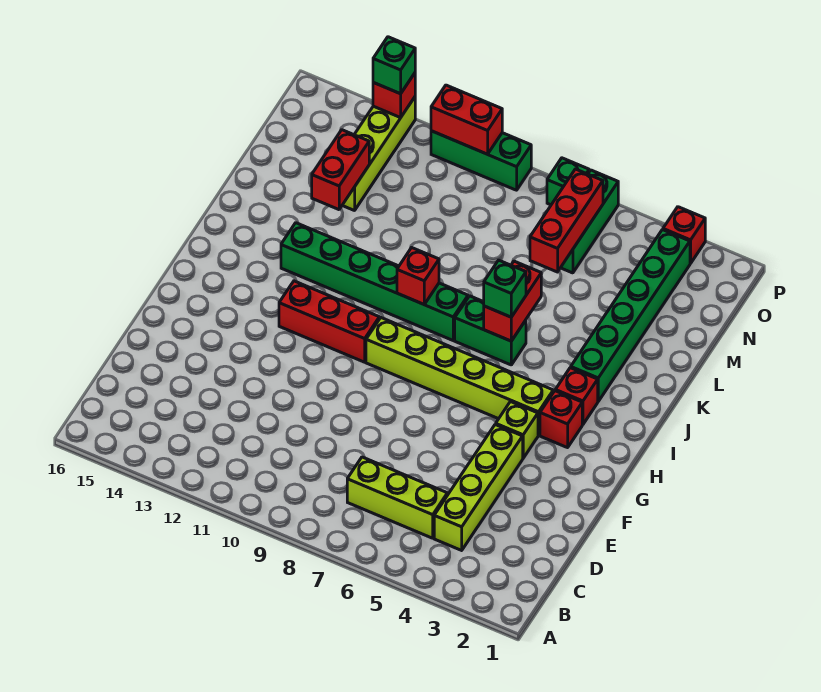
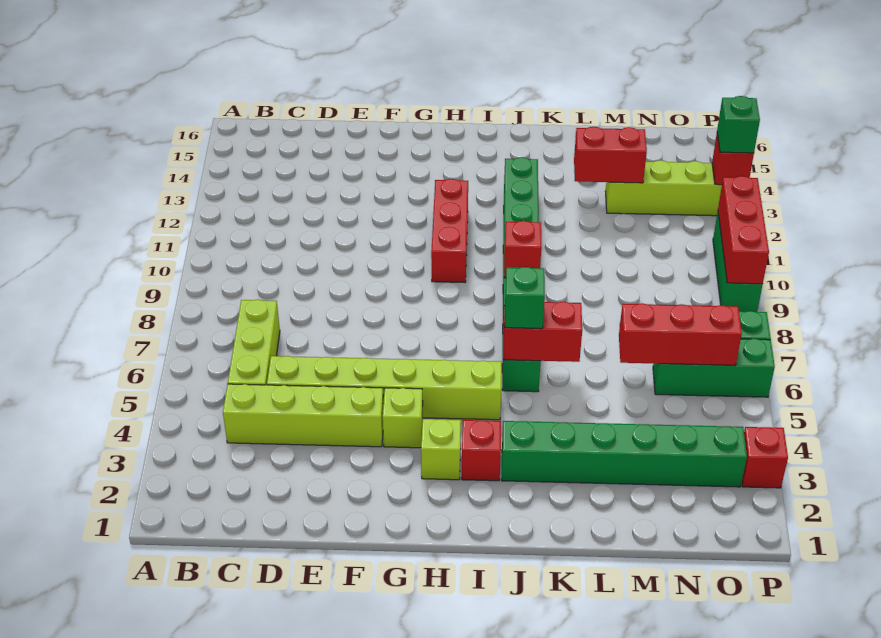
red brick H3 level 1 -> lime brick H3 level 1
lime brick H4:H9 level 1 -> lime brick D5:I5 level 1
red brick P10:P11 level 2 -> red brick P9:P11 level 2

